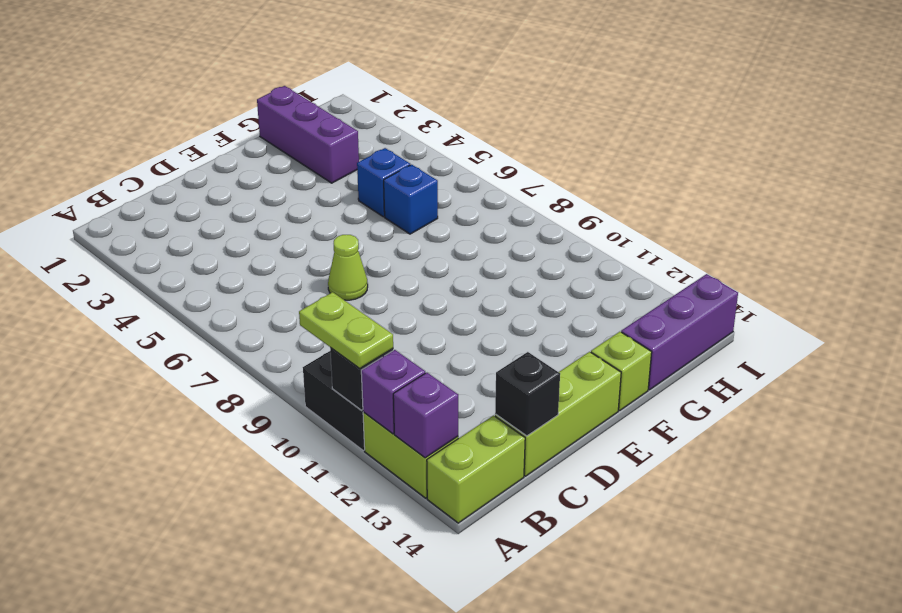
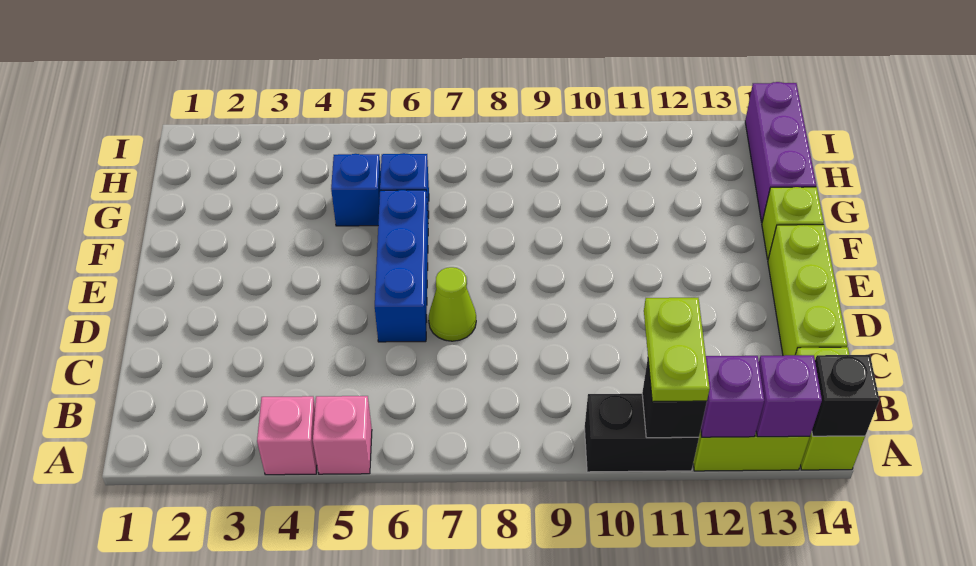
none -> pink brick A4 level 1
none -> pink brick A5 level 1
lime plate A10:A11 level 3 -> lime plate A11:B11 level 3
black brick C14 level 2 -> black brick A14 level 2
none -> blue brick D6:F6 level 1
purple brick G1:G3 level 1 -> none

